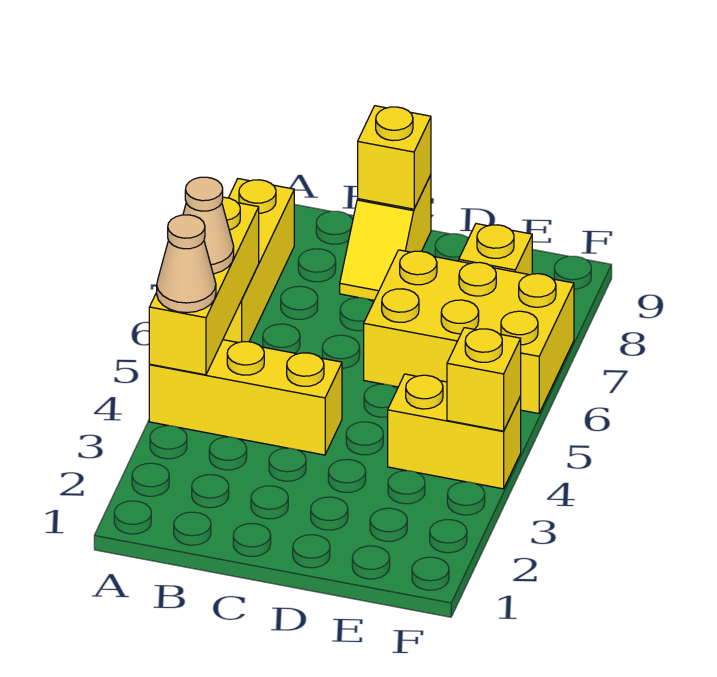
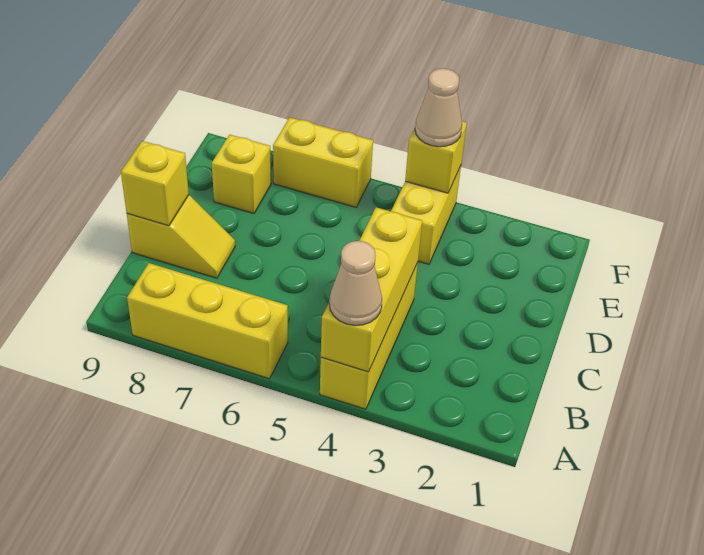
yellow brick A4:A6 level 2 -> yellow brick A4:C4 level 2
tan cone A5 level 3 -> tan cone F4 level 3
yellow brick D6:F7 level 1 -> yellow brick F6:F7 level 1

